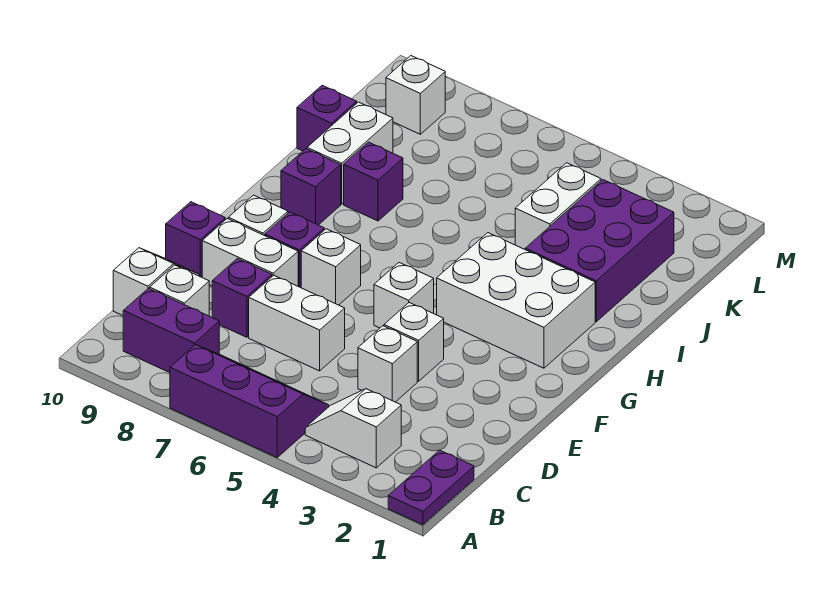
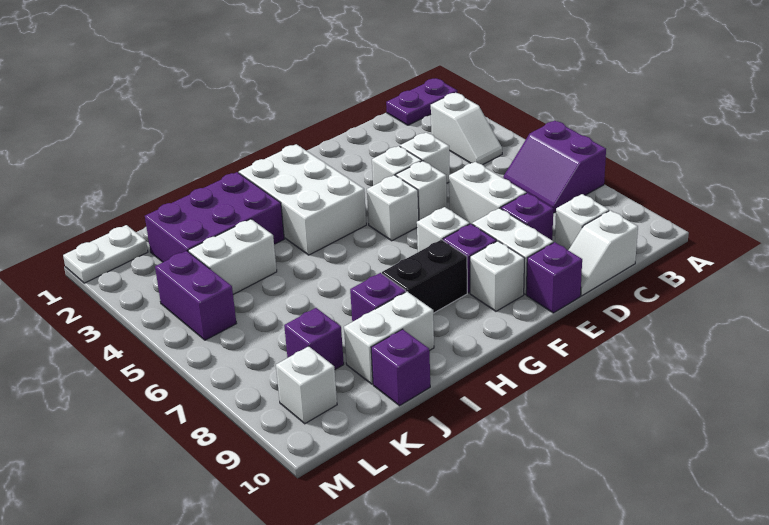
purple slope A5:B7 level 1 top A -> purple slope A6:B7 level 1 top A
purple brick B8:B9 level 1 -> purple brick L4:L5 level 1
none -> white brick E5 level 1
none -> black brick G8:H8 level 1
purple brick H9 level 1 -> purple brick K8 level 1
none -> white plate L1:M1 level 1

